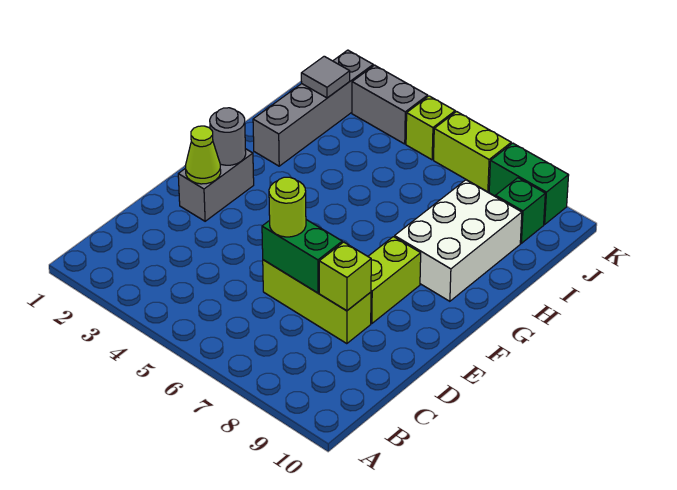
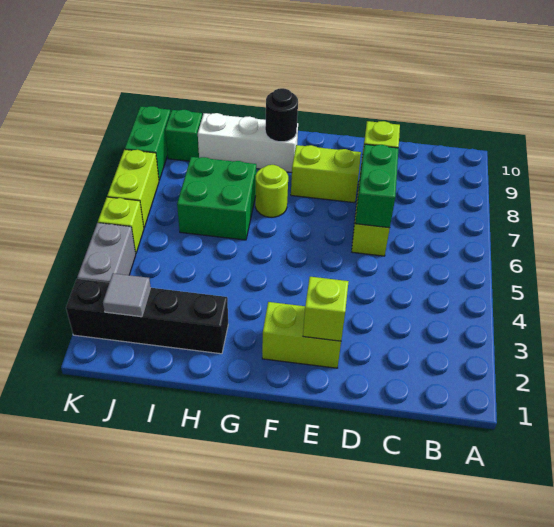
lime round brick D6 level 3 -> lime round brick G7 level 1
grey brick E2:F2 level 1 -> lime brick E2:F2 level 1
lime cone E2 level 2 -> lime brick E2 level 2
grey round brick F2 level 2 -> none
white brick G8:I9 level 1 -> white brick G9:I9 level 1
none -> black round brick G9 level 2
grey brick H2:K2 level 1 -> black brick H2:K2 level 1
none -> green brick H6:I7 level 1

